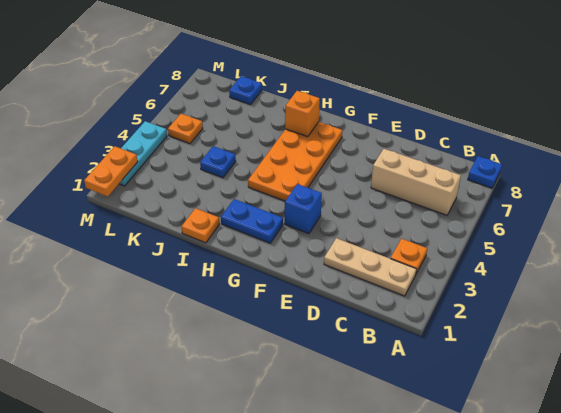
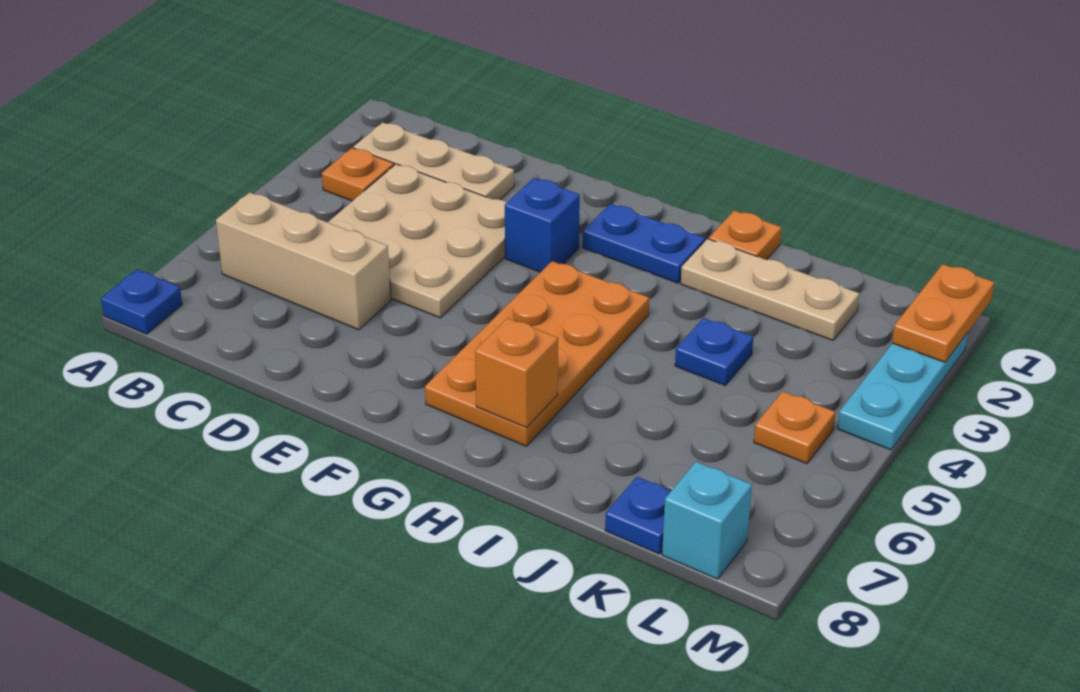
none -> tan plate C3:E5 level 1
none -> tan plate I2:K2 level 1
none -> cyan brick L8 level 1

